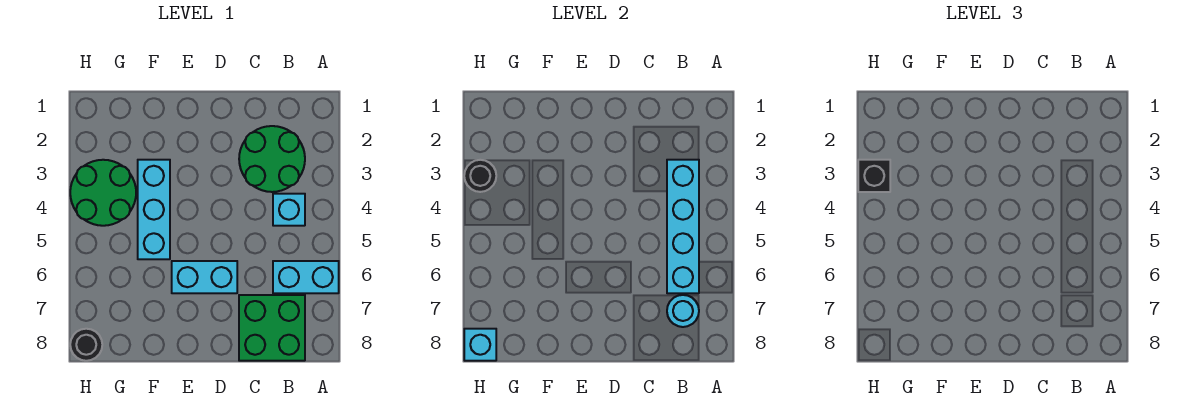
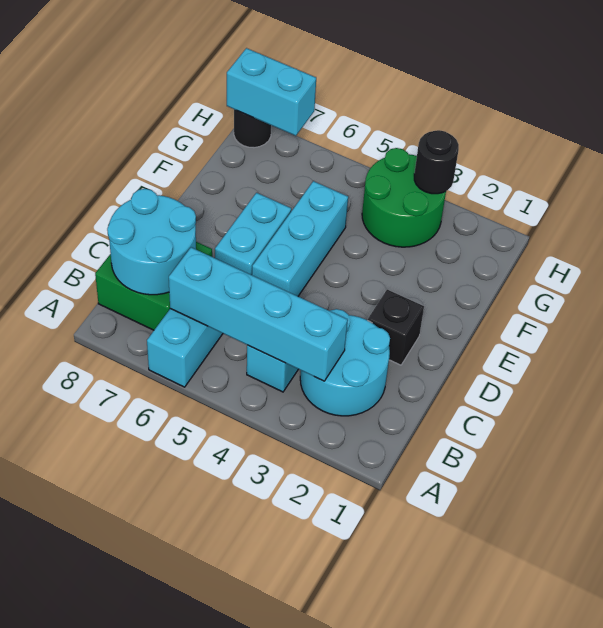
green round brick B2:C3 level 1 -> cyan round brick B2:C3 level 1
cyan round brick B7 level 2 -> cyan round brick B7:C8 level 2
cyan brick F3:F5 level 1 -> cyan brick D5:F5 level 1
black brick H3 level 3 -> black brick D2 level 1
cyan brick H8 level 2 -> cyan brick H7:H8 level 2

